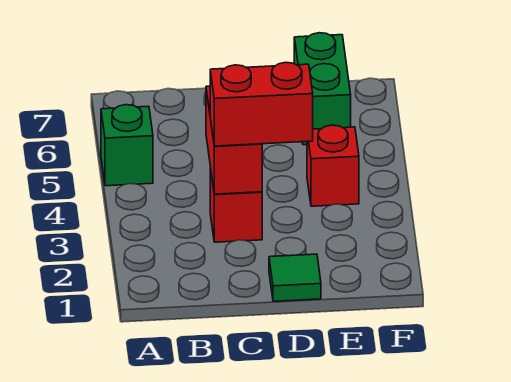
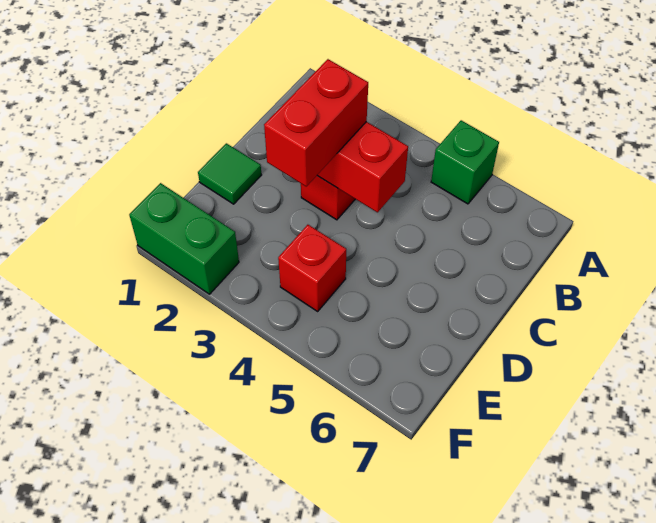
green brick E6:E7 level 1 -> green brick F1:F2 level 1

